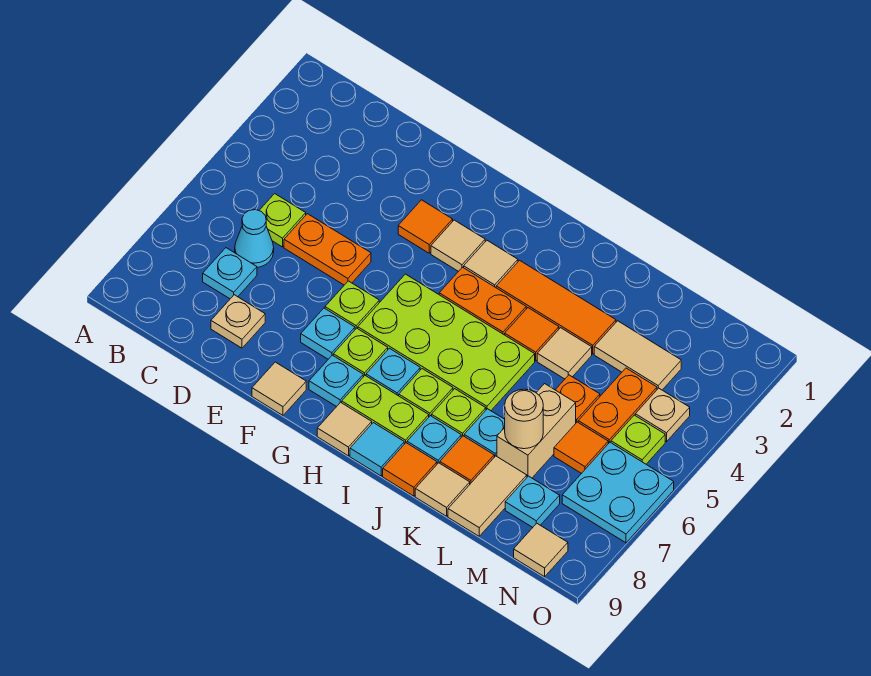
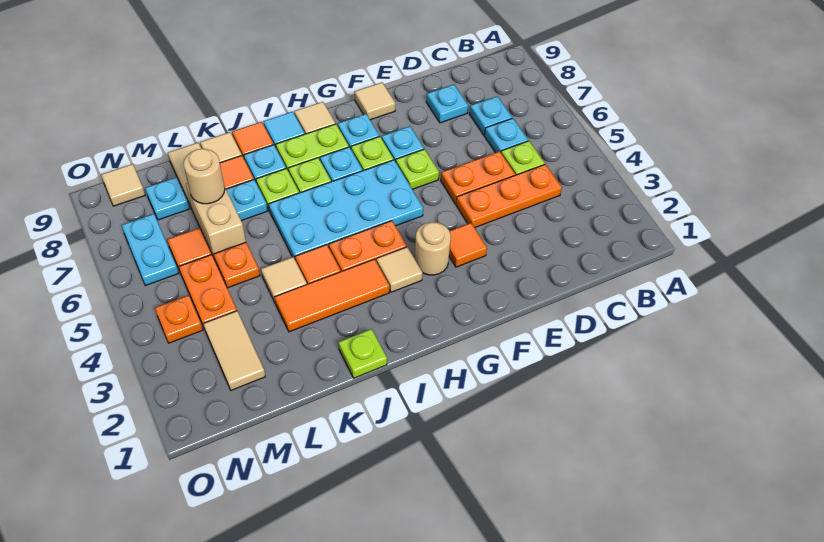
none -> orange plate C4:E4 level 1
cyan cone C6 level 1 -> cyan plate C6 level 1
tan plate D8 level 1 -> cyan plate D8 level 1
tan tile G3 level 1 -> tan round brick G3 level 1
lime plate G5:J6 level 1 -> cyan plate G5:J6 level 1
tan tile L3:M3 level 1 -> tan tile M2:M3 level 1
tan plate N4 level 1 -> orange plate N4 level 1
lime plate N5 level 1 -> lime plate J1 level 1
cyan plate N6:O7 level 1 -> cyan plate N6:N7 level 1

